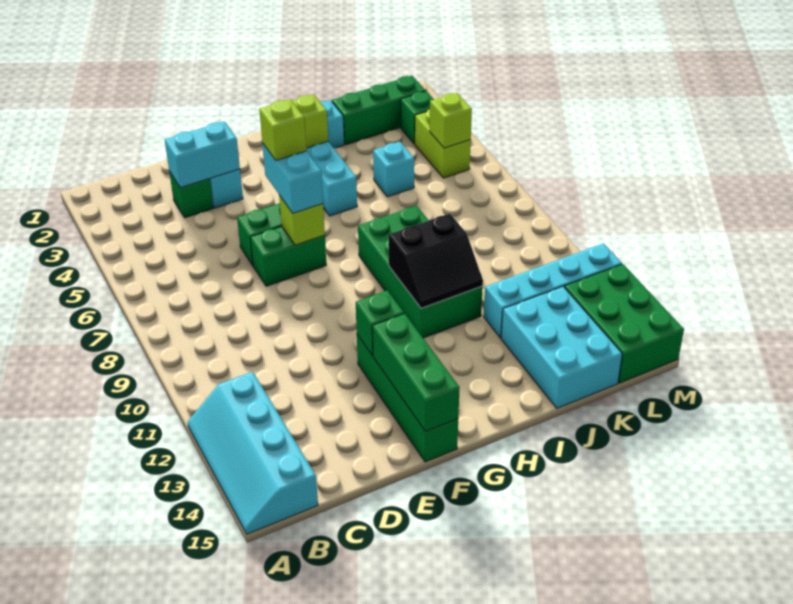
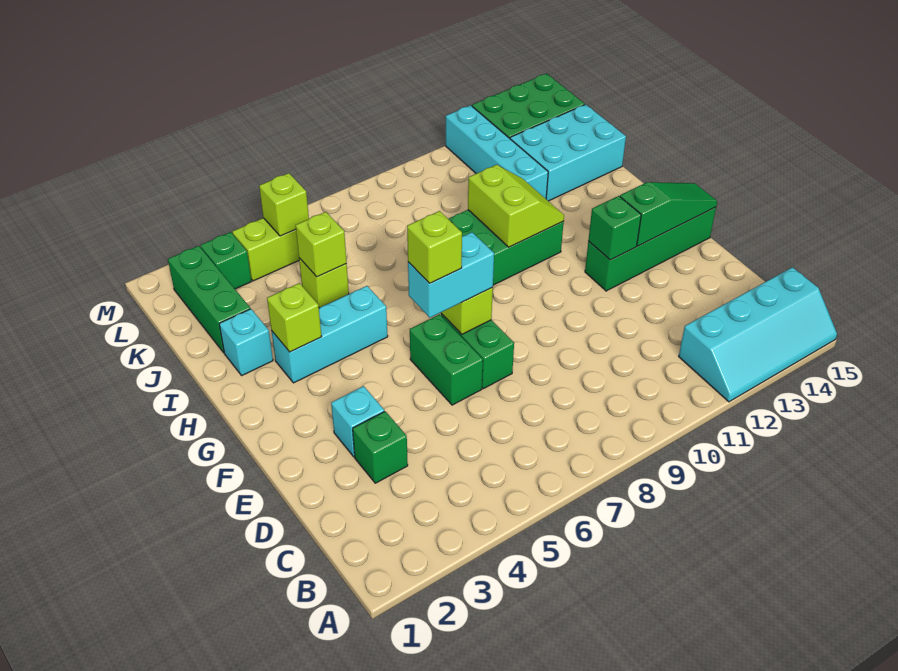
cyan brick D3:E3 level 2 -> none
green brick F13:F15 level 2 -> green slope F13:F15 level 2 top 13
black slope H10:I11 level 2 top 10 -> lime slope H10:I11 level 2 top 10
cyan brick J5 level 1 -> lime brick J5 level 1
none -> lime brick J5 level 2

